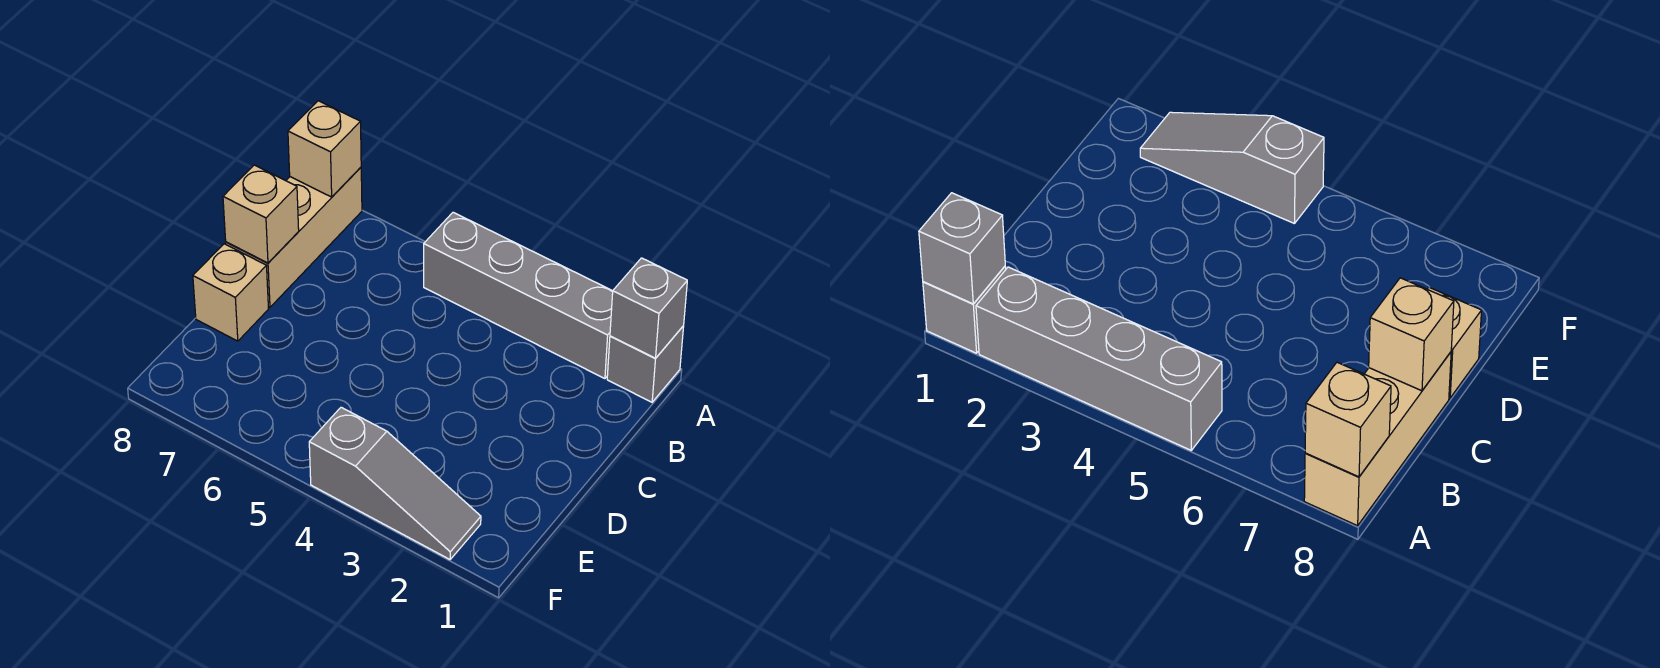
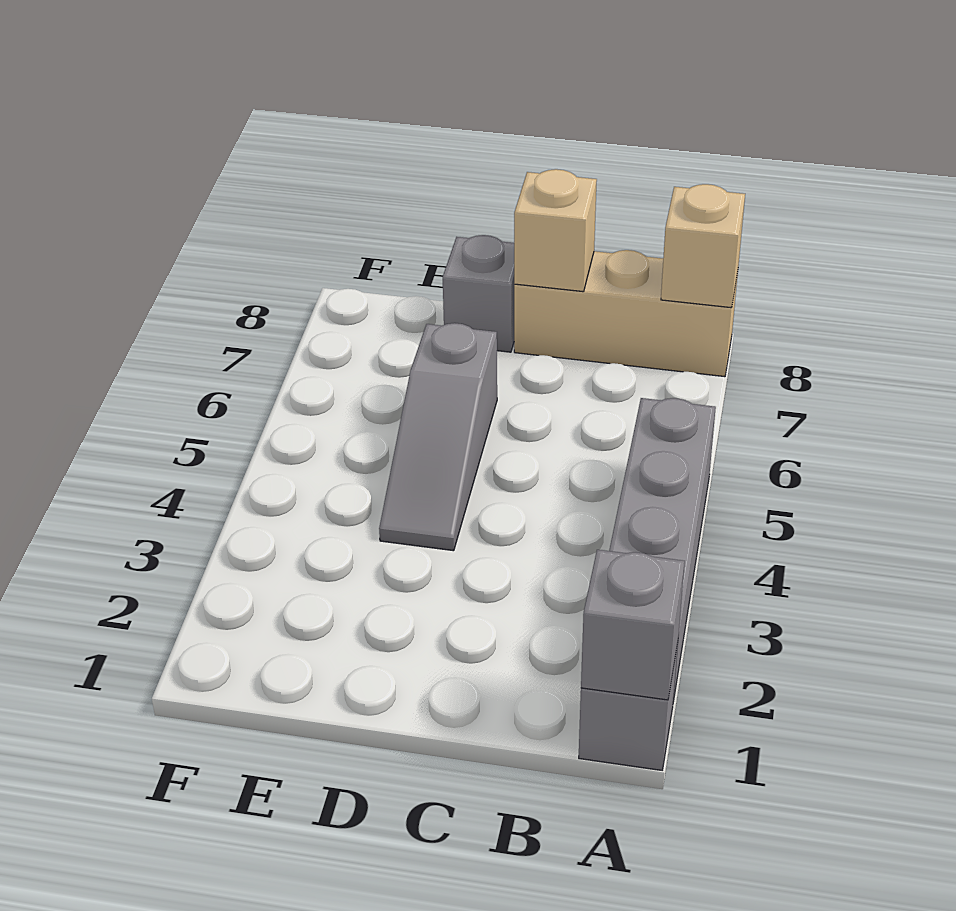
tan brick D8 level 1 -> grey brick D8 level 1
grey slope F2:F4 level 1 top 4 -> grey slope D4:D6 level 1 top 6

